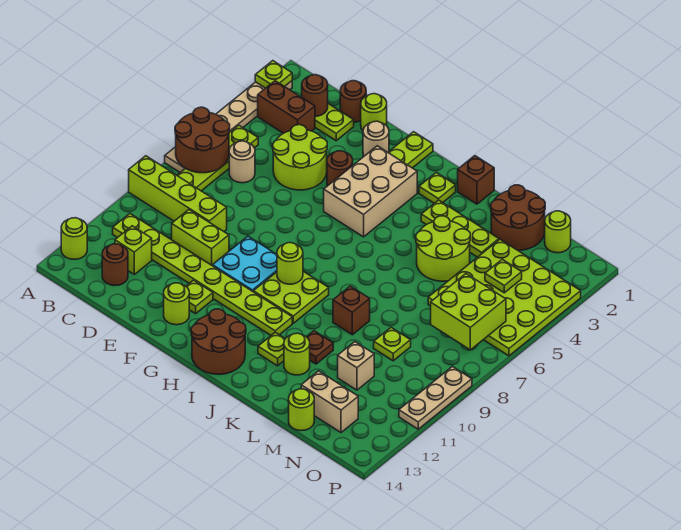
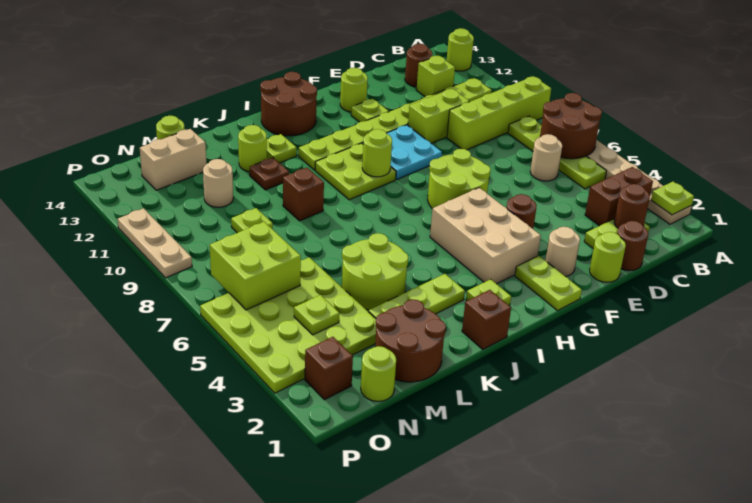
lime round brick D4:E5 level 1 -> lime round brick F6:G7 level 1
tan brick M11 level 1 -> tan round brick M11 level 1
none -> brown brick O2 level 1

